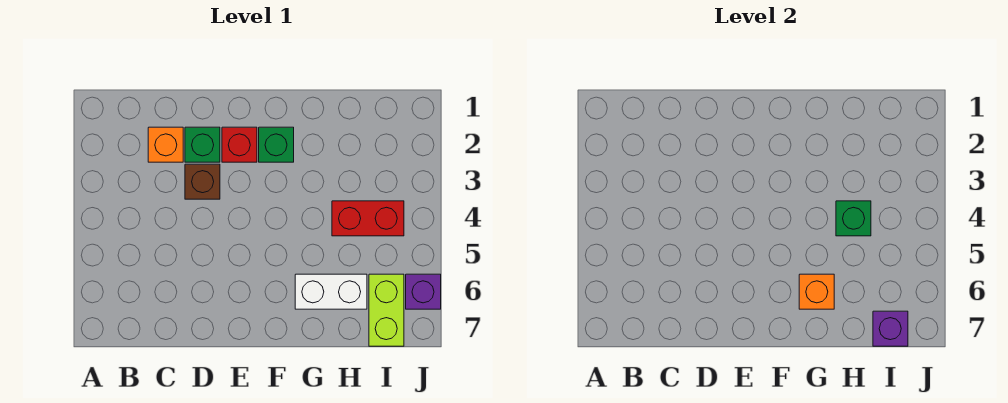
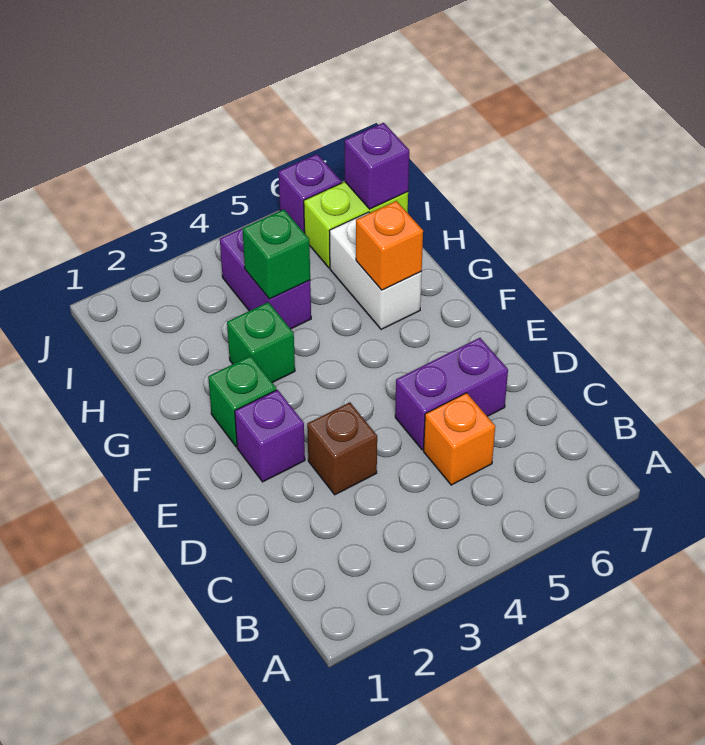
orange brick C2 level 1 -> orange brick C5 level 1
green brick D2 level 1 -> green brick G3 level 1
none -> purple brick D5:D6 level 1
red brick E2 level 1 -> purple brick E2 level 1
red brick H4:I4 level 1 -> purple brick H4:I4 level 1

